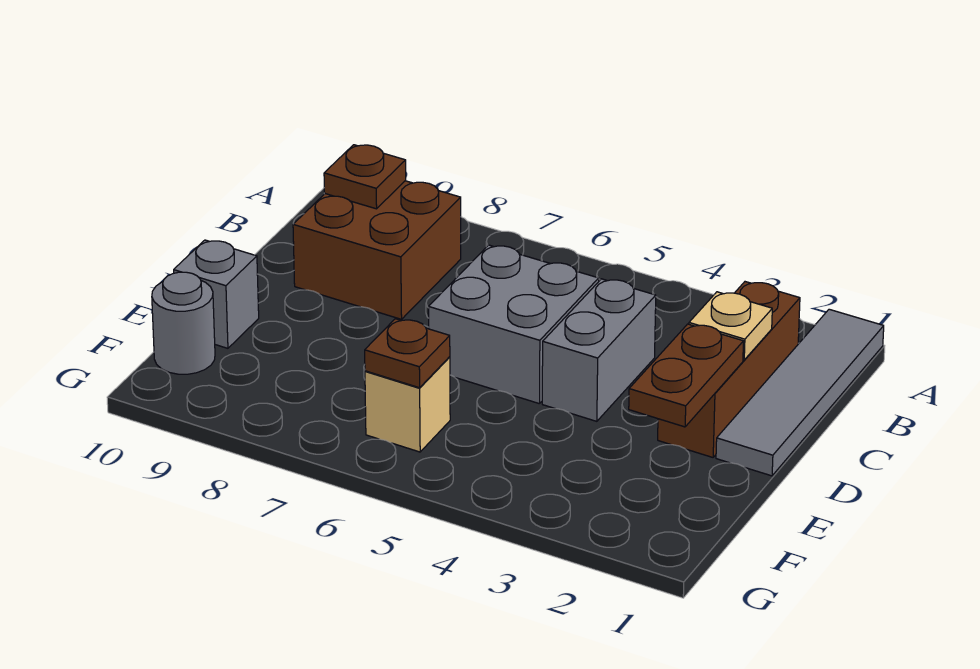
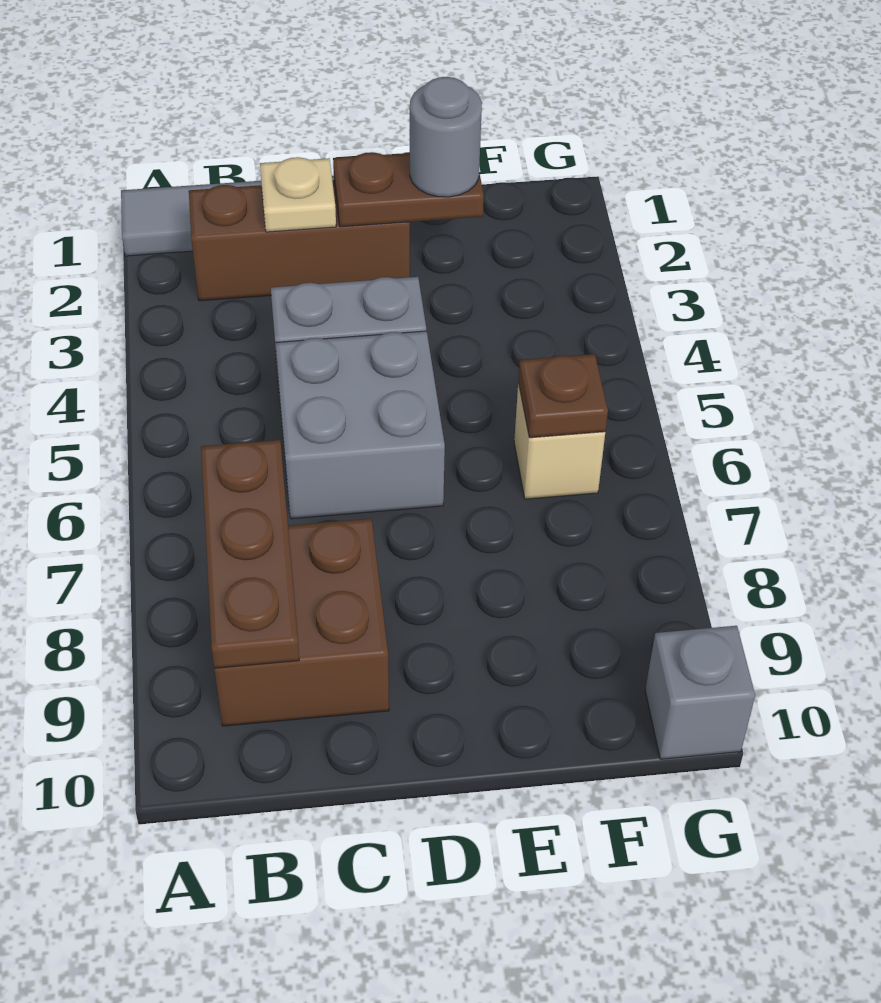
brown plate B9 level 2 -> brown plate B7:B9 level 2
grey brick E10 level 1 -> grey brick G10 level 1
grey round brick F10 level 1 -> grey round brick E2 level 3

